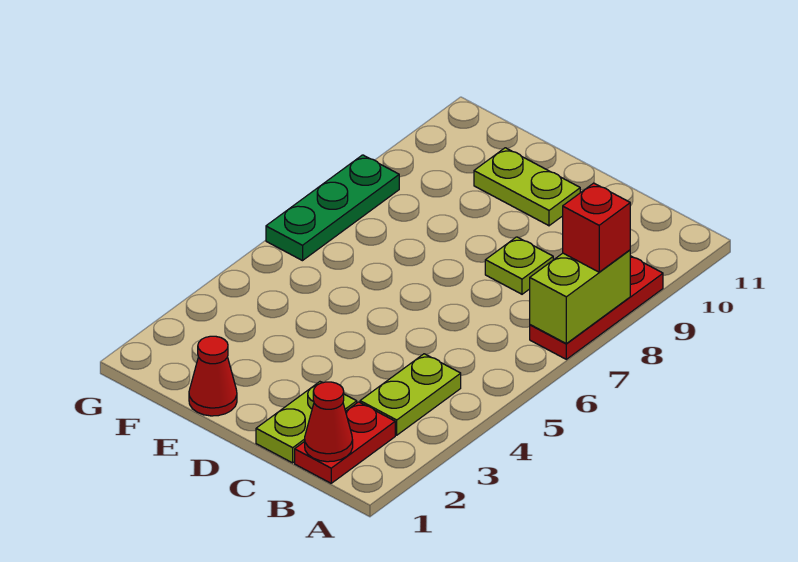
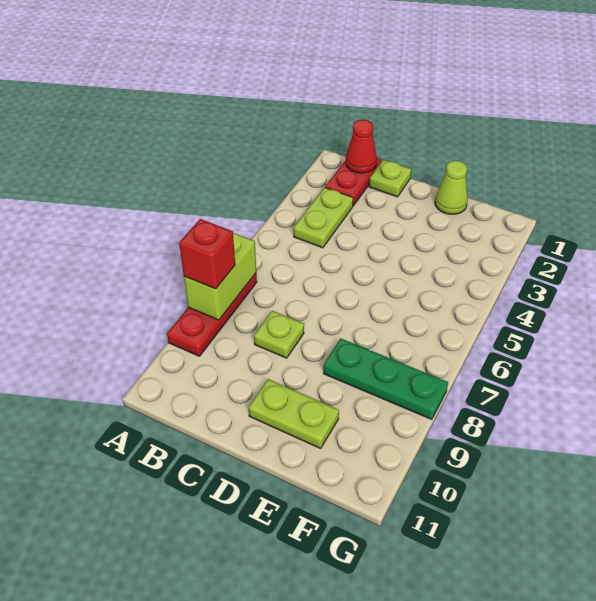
lime plate C1:C2 level 1 -> lime plate C1 level 1
red cone E1 level 1 -> lime cone E1 level 1
green plate G6:G8 level 1 -> green plate E8:G8 level 1

